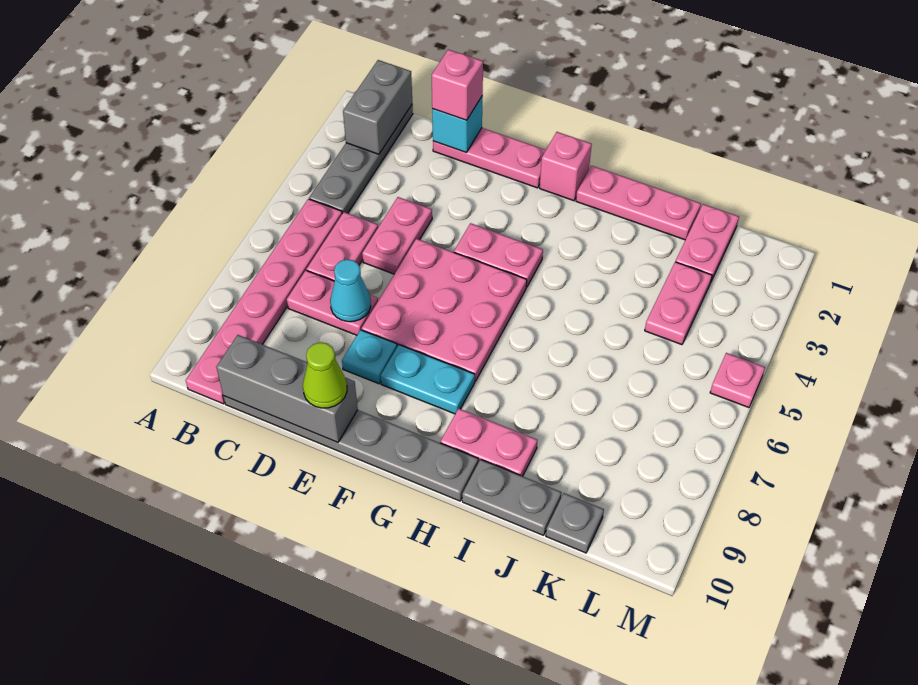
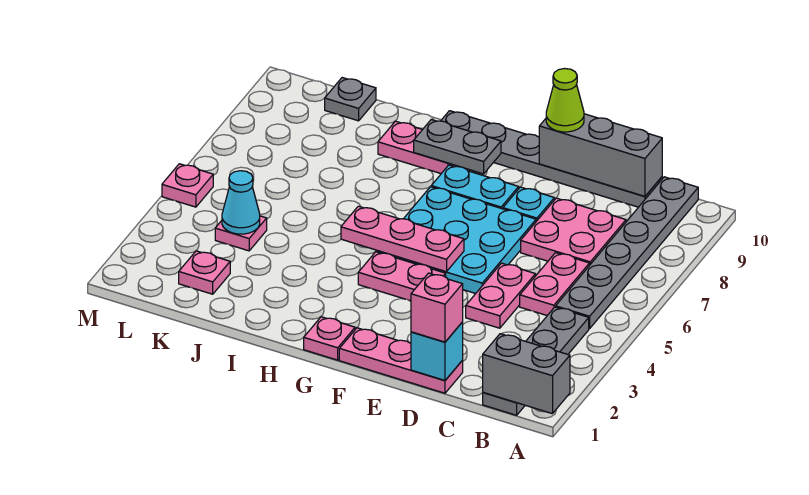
grey brick B1:B2 level 2 -> grey brick A1:B1 level 2
pink plate B5:B10 level 1 -> grey plate B5:B10 level 1
pink plate C7:D7 level 1 -> pink plate C7:D8 level 1
cyan cone D7 level 2 -> cyan cone K4 level 2
pink plate E5:G7 level 1 -> cyan plate E5:G7 level 1
pink brick G1 level 1 -> pink plate G1 level 1
pink plate H1:J1 level 1 -> pink plate F5:H5 level 2
grey plate I10:J10 level 1 -> grey plate G9:H9 level 2
pink plate K1:K2 level 1 -> pink plate K2 level 1
pink plate K3:K4 level 1 -> pink plate K4 level 1

